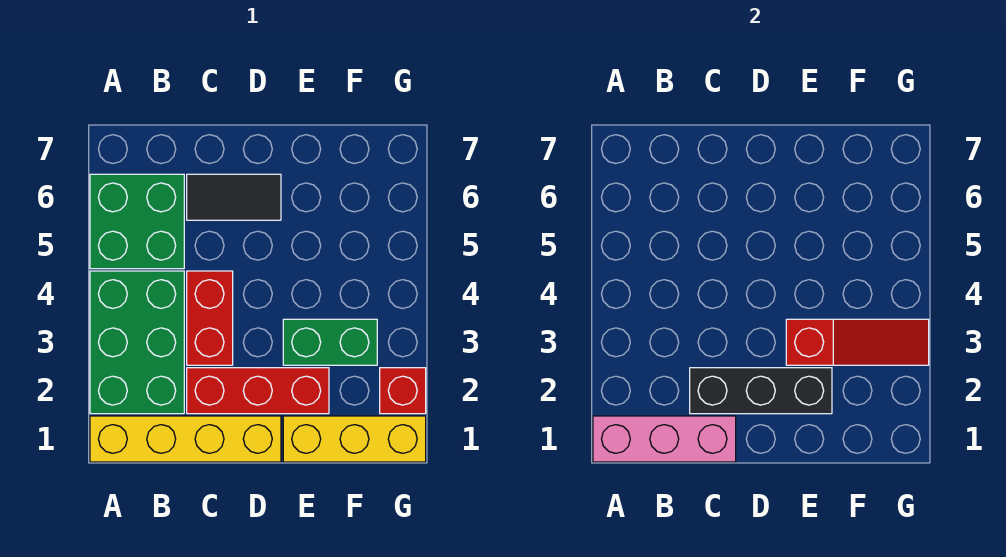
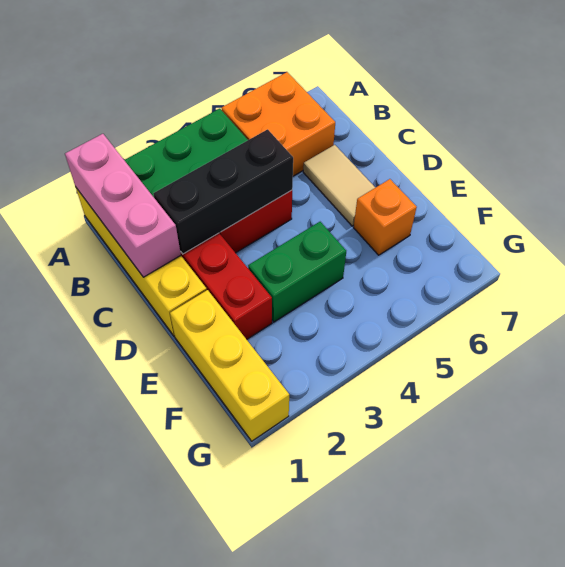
green brick A5:B6 level 1 -> orange brick A5:B6 level 1
black brick C2:E2 level 2 -> black brick C2:C4 level 2
black tile C6:D6 level 1 -> tan tile C6:D6 level 1
green brick E3:F3 level 1 -> green brick E3:E4 level 1
red slope E3:G3 level 2 top E -> none
none -> orange brick E6 level 1
red brick G2 level 1 -> none

